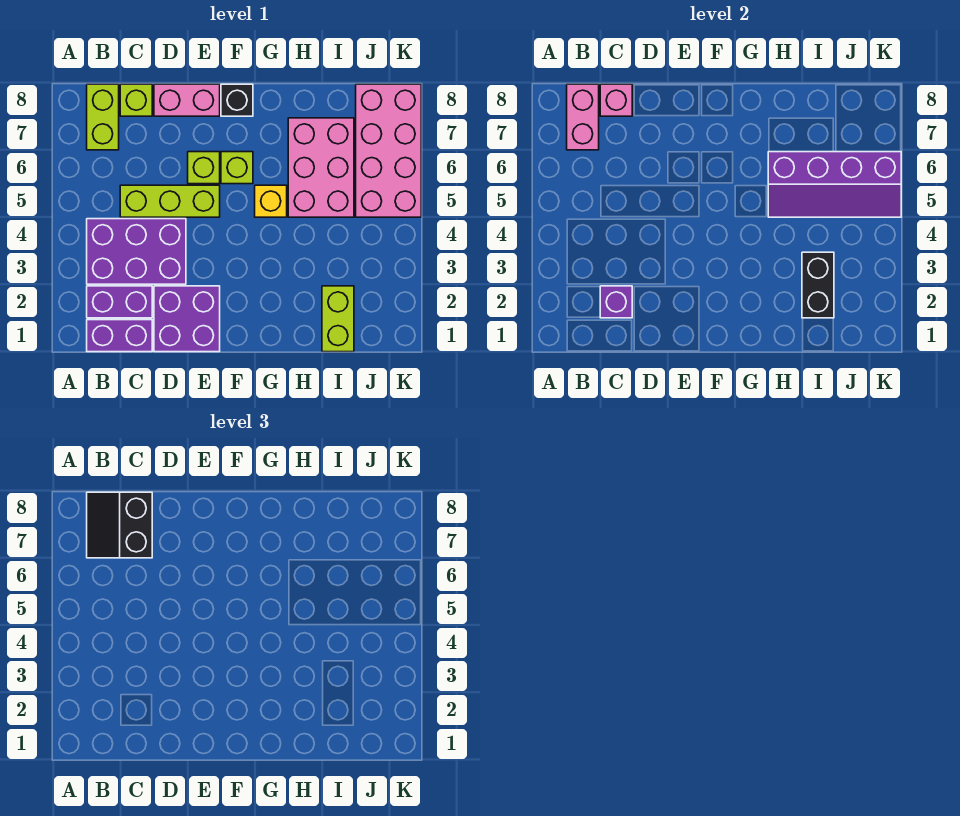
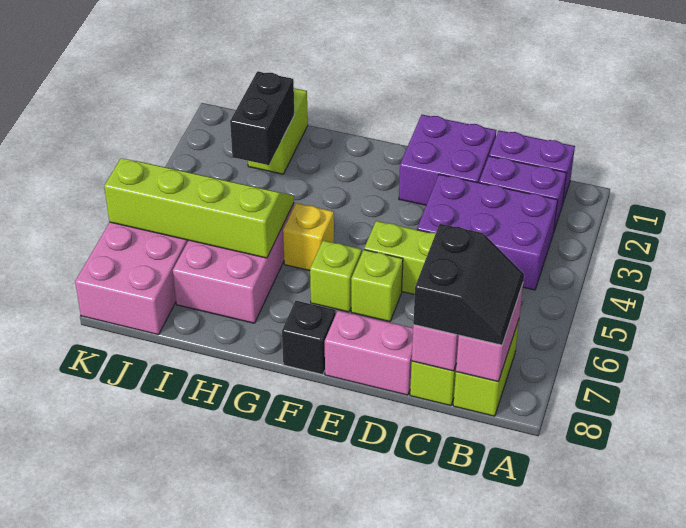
purple brick C2 level 2 -> none
purple slope H5:K6 level 2 top 6 -> lime slope H5:K6 level 2 top 6

